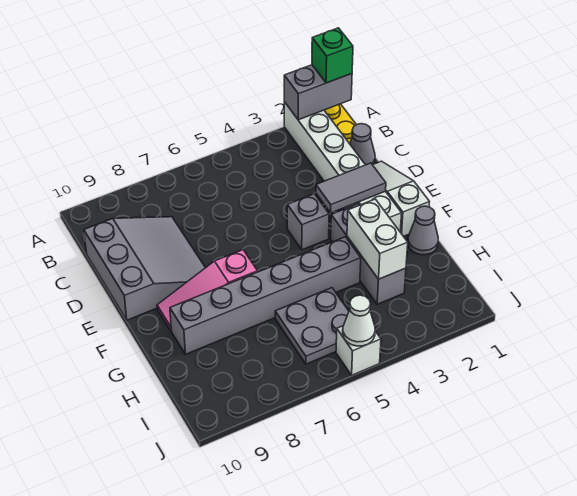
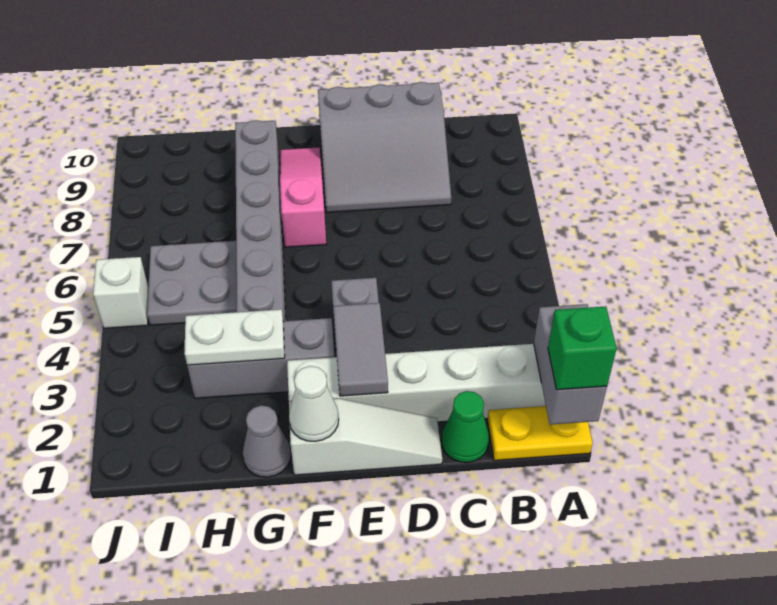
grey cone C1 level 1 -> green cone C1 level 1
white brick G3:H3 level 2 -> white plate G3:H3 level 2
white cone J5 level 2 -> white cone F1 level 2

